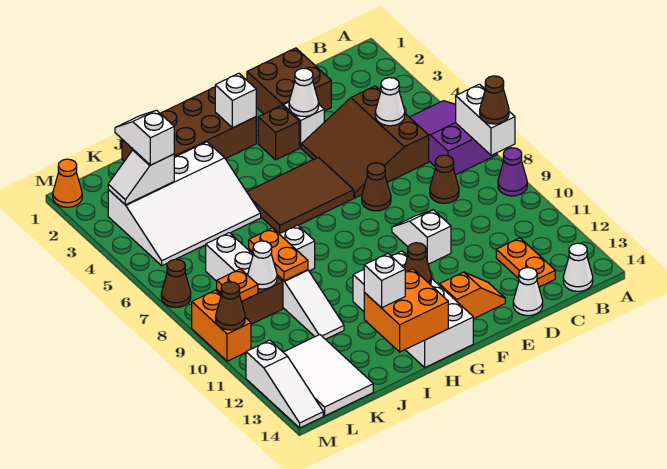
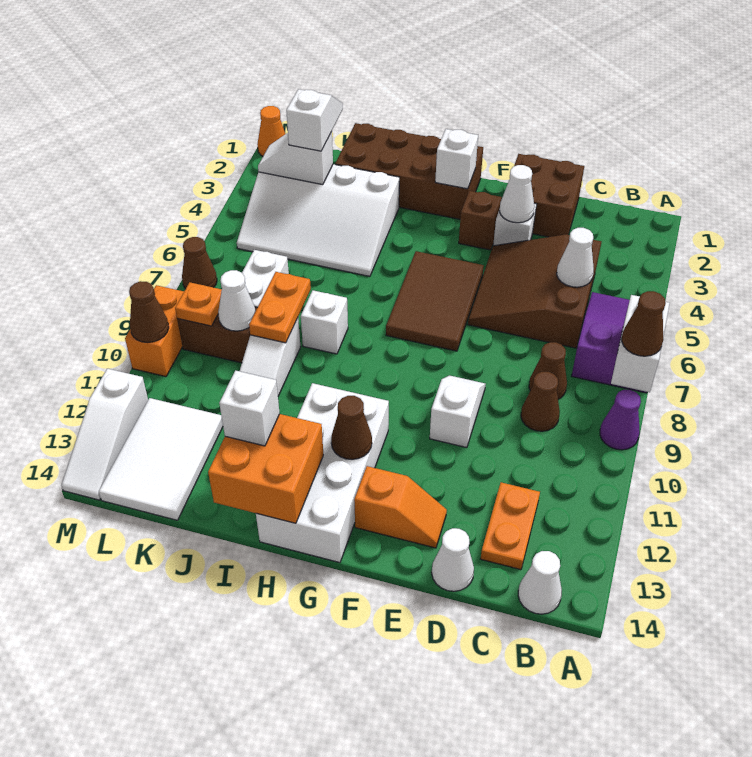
brown cone E7 level 1 -> brown cone C9 level 1
brown tile F5:H6 level 1 -> brown tile F5:G7 level 1

